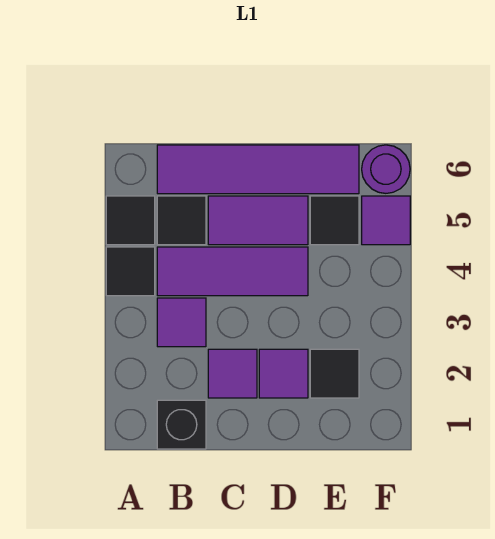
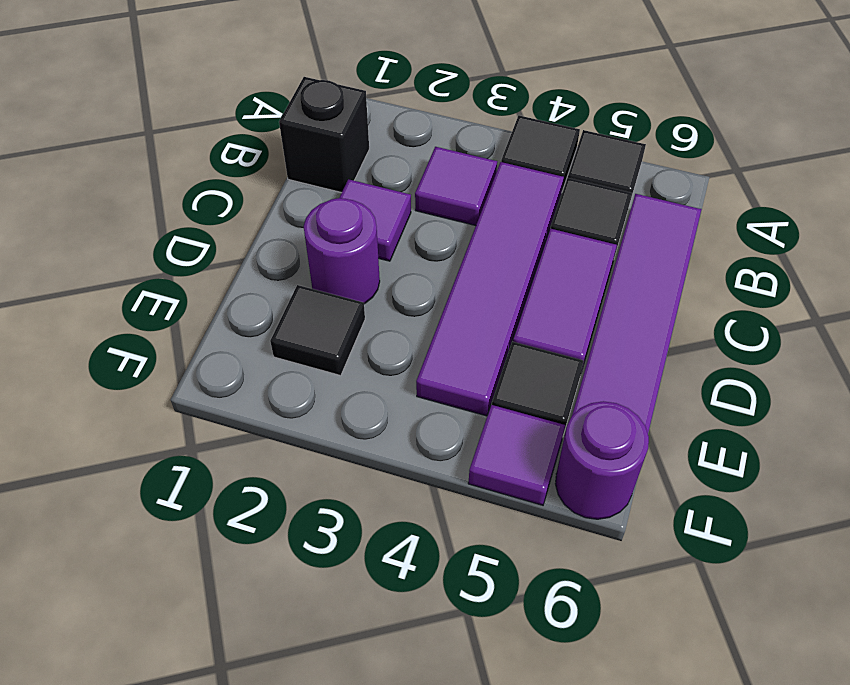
purple tile B4:D4 level 1 -> purple tile B4:E4 level 1
purple tile D2 level 1 -> purple round brick D2 level 1

